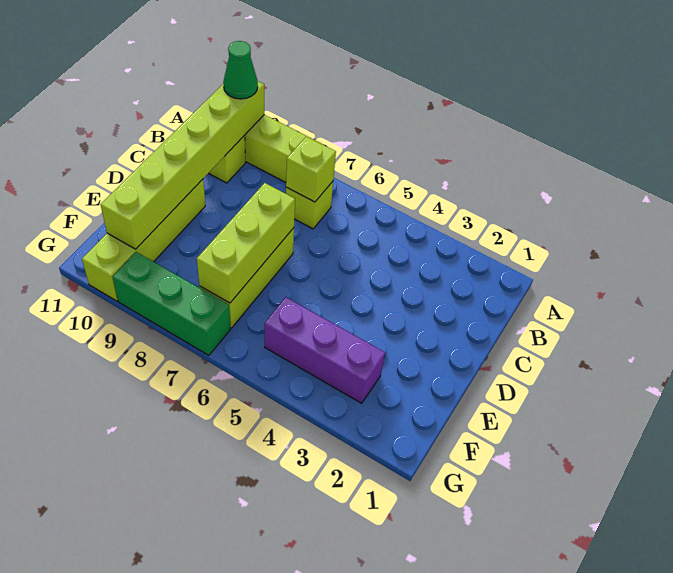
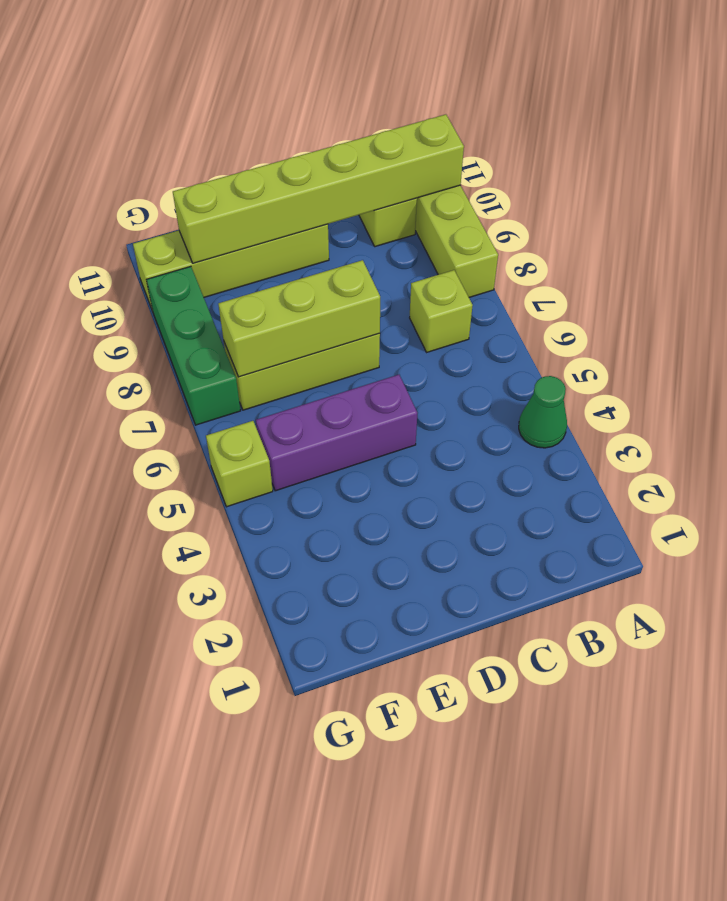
green cone A10 level 3 -> green cone A4 level 1
lime brick B7 level 2 -> lime brick G5 level 1
purple brick F3:F5 level 1 -> purple brick D5:F5 level 1

